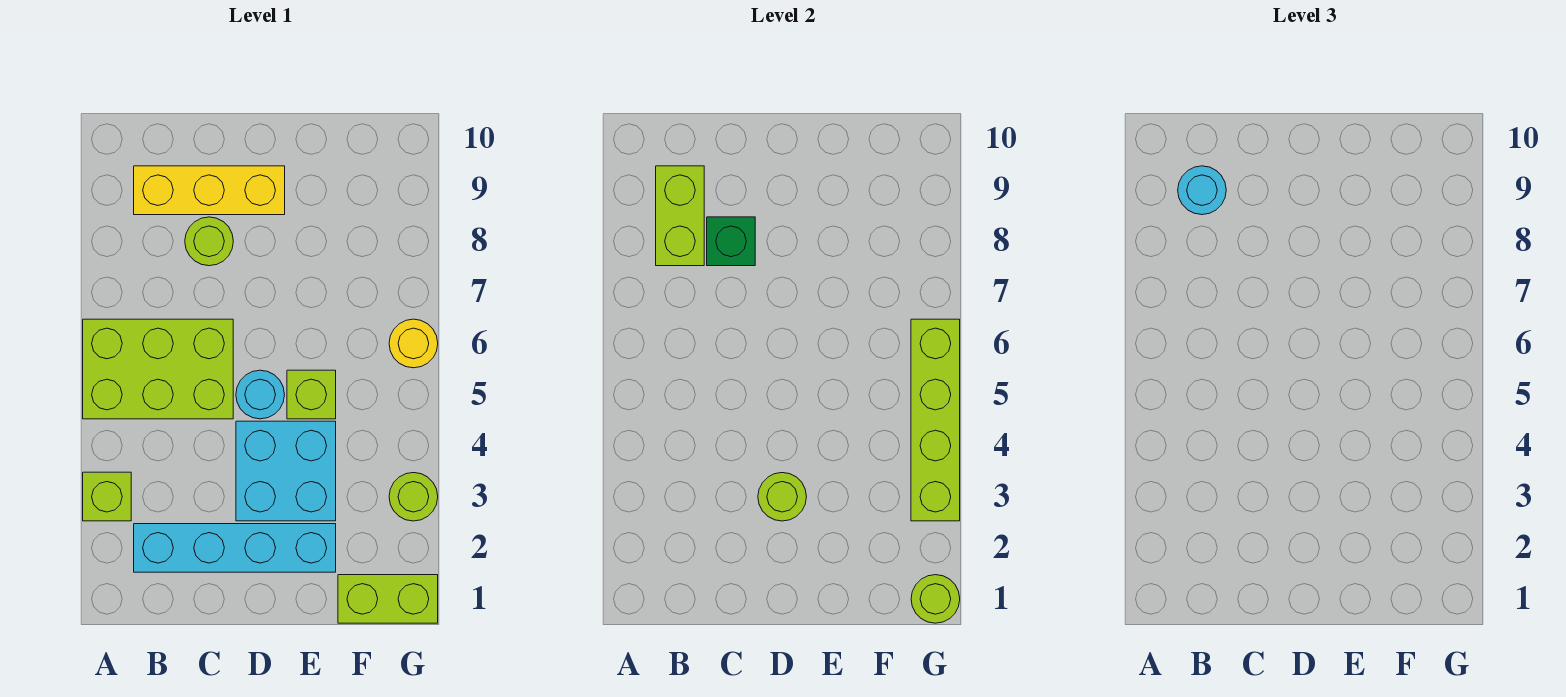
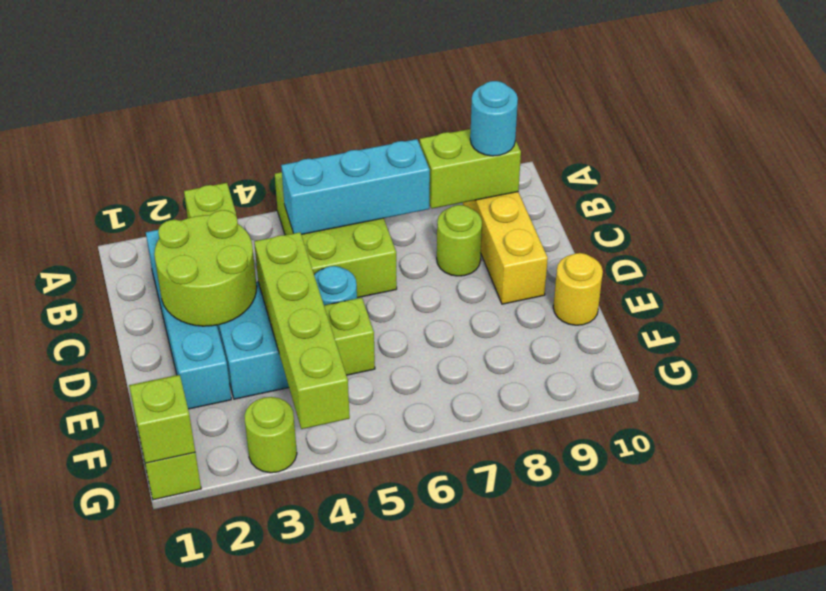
none -> cyan brick B5:B7 level 2
green brick C8 level 2 -> none
lime round brick D3 level 2 -> lime round brick C2:D3 level 2
lime round brick G1 level 2 -> lime brick G1 level 2
lime brick G3:G6 level 2 -> lime brick D4:G4 level 2
yellow round brick G6 level 1 -> yellow round brick E10 level 1

